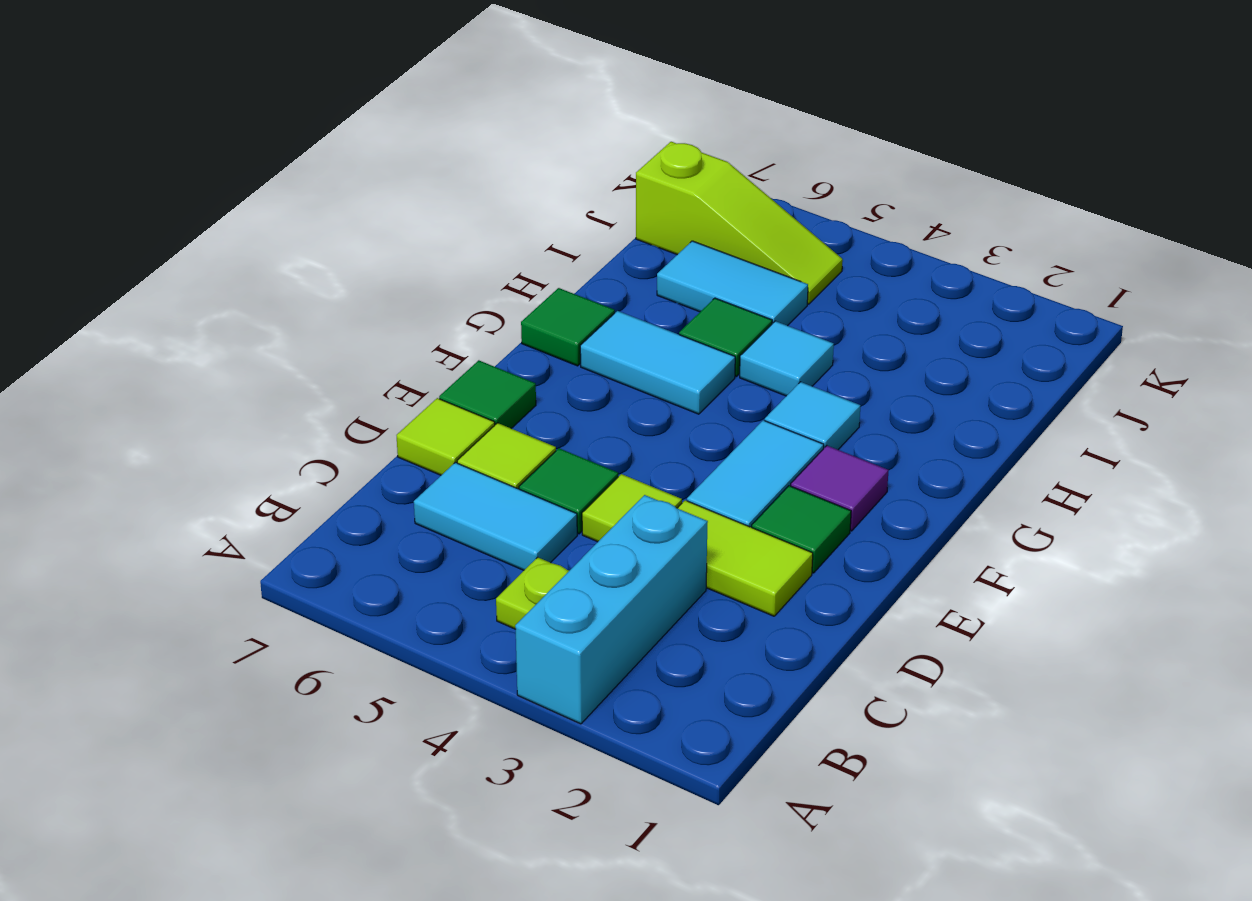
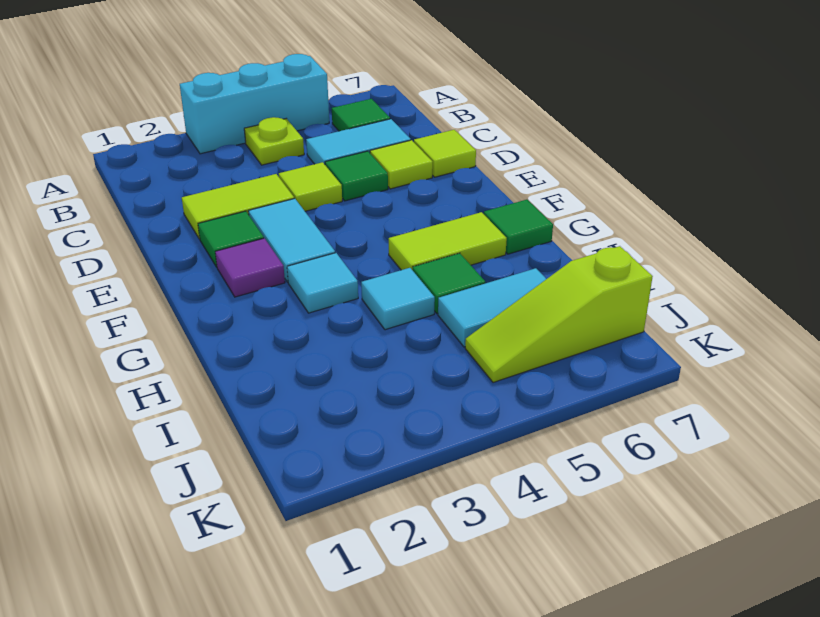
cyan brick A3:C3 level 1 -> cyan brick A3:A5 level 1
green tile E7 level 1 -> green tile B6 level 1
cyan tile G5:G6 level 1 -> lime tile G5:G6 level 1

